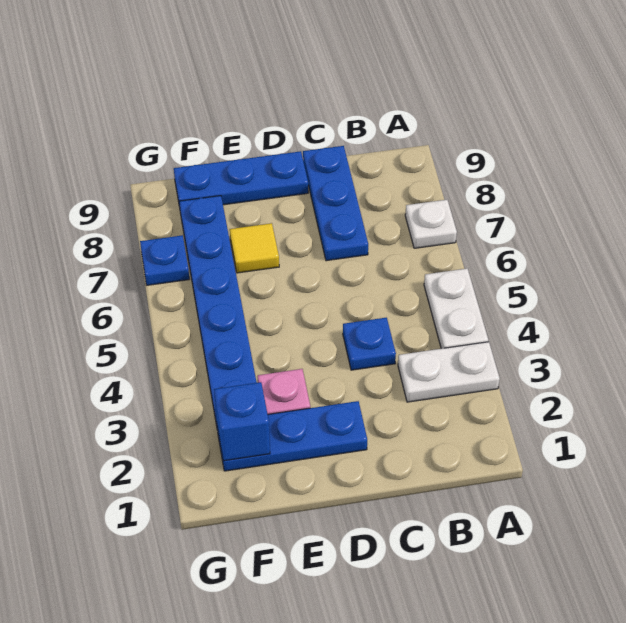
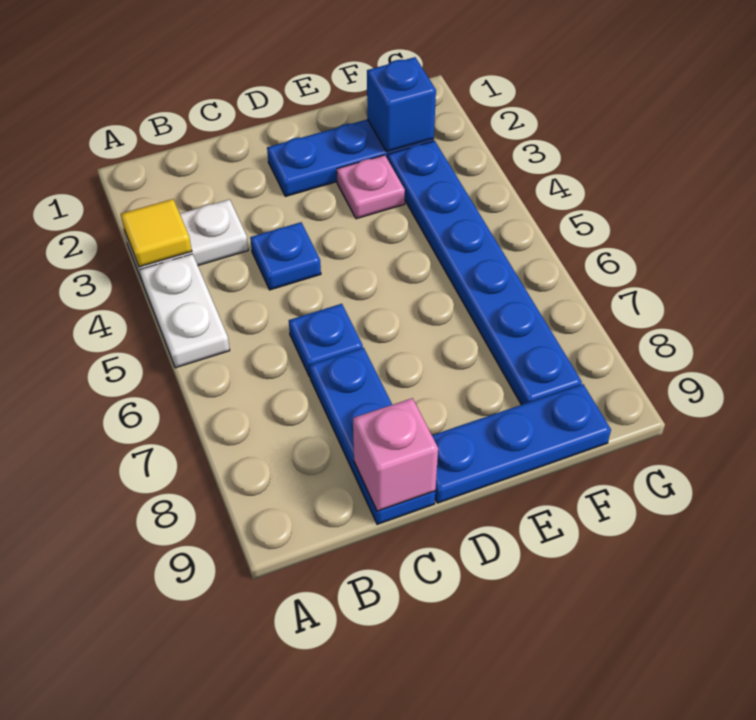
white plate A7 level 1 -> none
none -> pink brick C9 level 2
yellow tile E7 level 1 -> yellow tile A3 level 2
blue plate G7 level 1 -> blue plate C6 level 1

